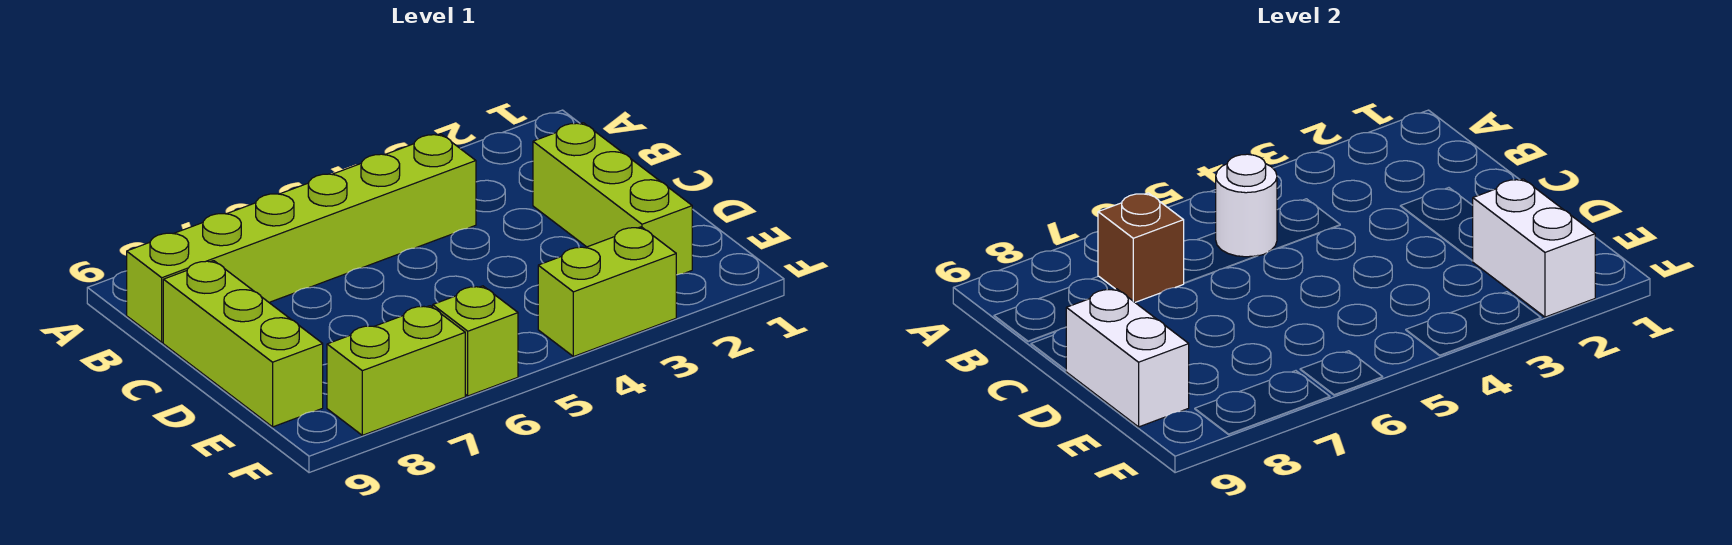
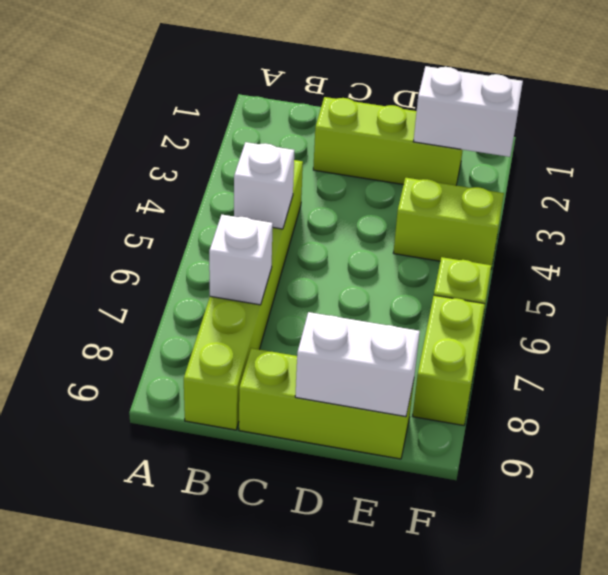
white round brick B5 level 2 -> white brick B5 level 2
brown brick B7 level 2 -> white brick B7 level 2
lime brick F3:F4 level 1 -> lime brick E4:F4 level 1

